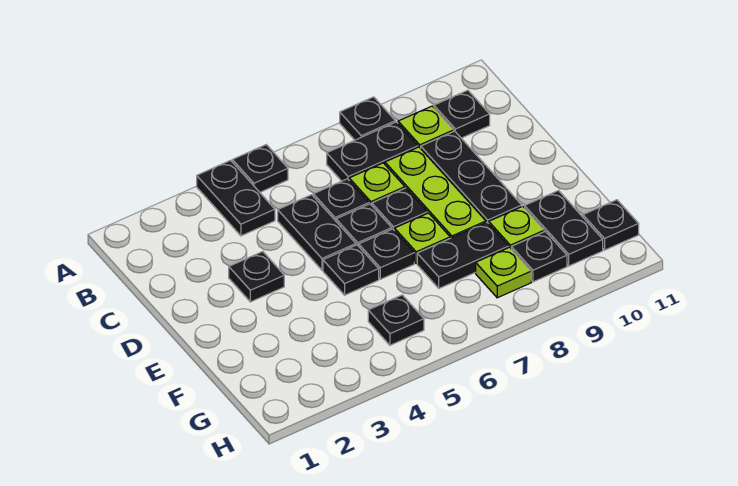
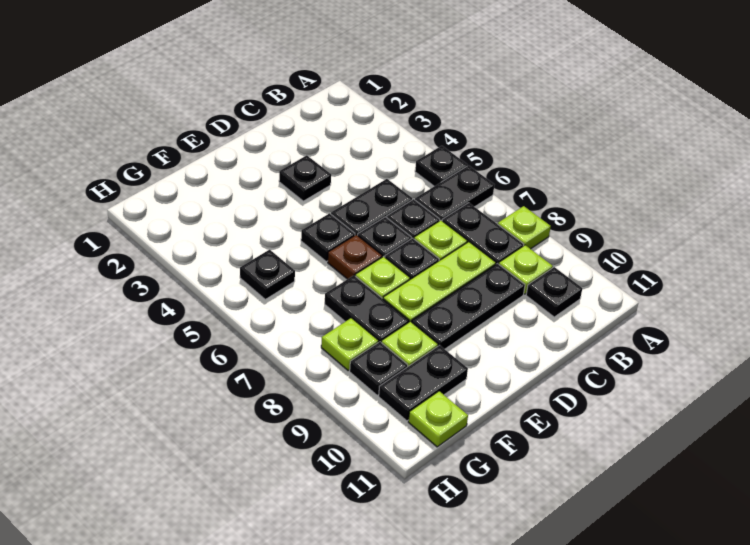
black plate A4:B4 level 1 -> black plate A6:B6 level 1
black plate A8 level 1 -> lime plate A8 level 1
black plate E6 level 1 -> brown plate E6 level 1
black plate G11 level 1 -> lime plate G11 level 1

